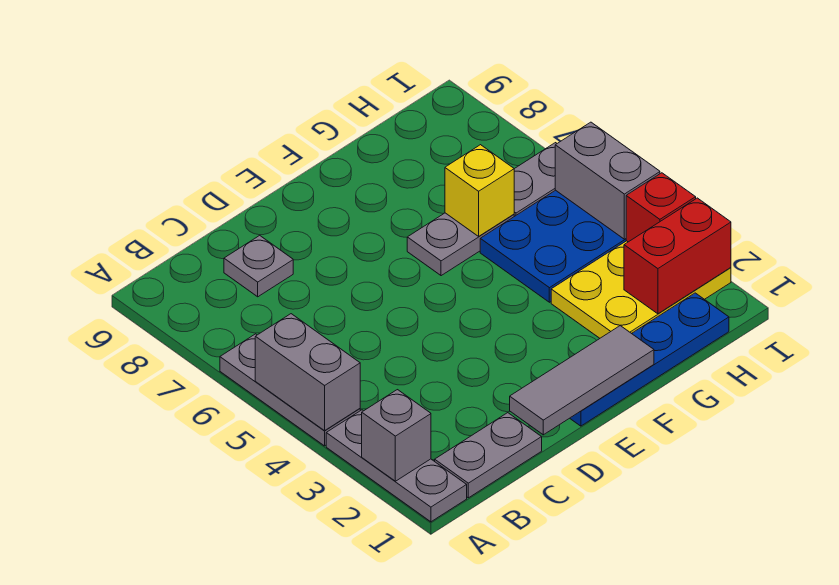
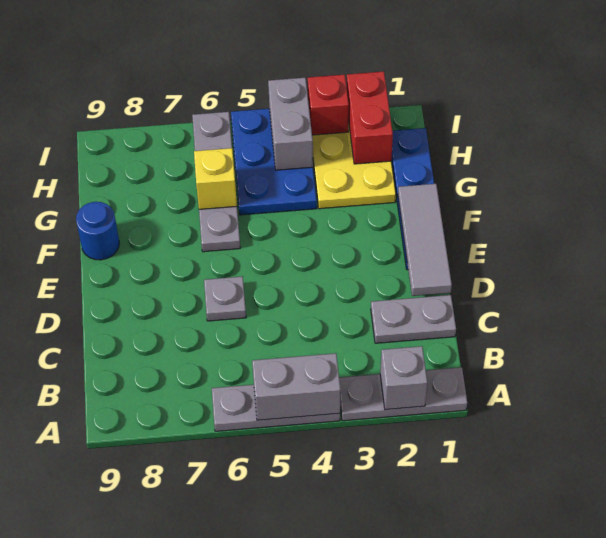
grey plate B1:C1 level 1 -> grey plate C1:C2 level 1
grey plate C8 level 1 -> grey plate D6 level 1
none -> blue round brick F9 level 1
grey brick I4:I5 level 2 -> grey brick H4:I4 level 2

